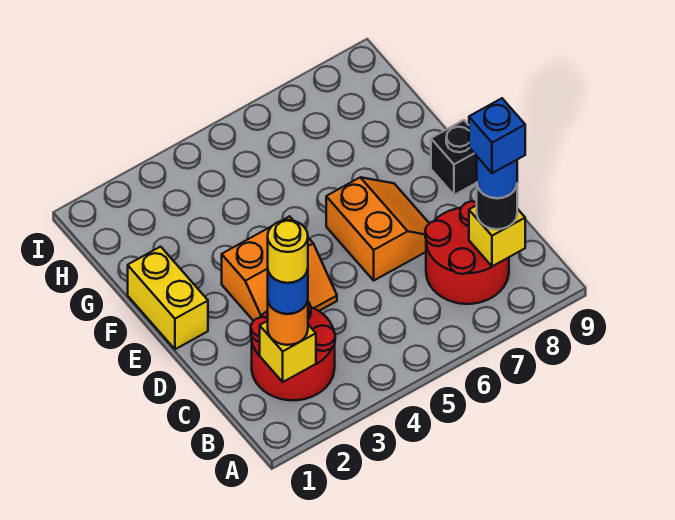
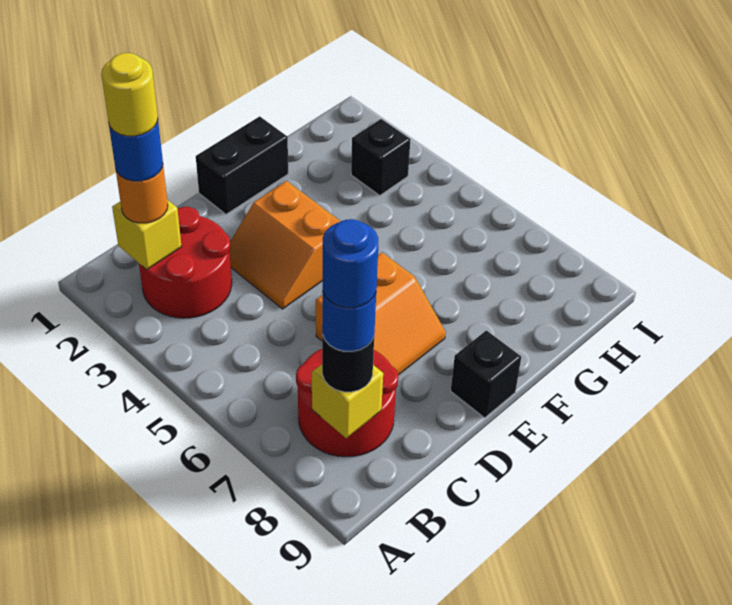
blue brick B8 level 5 -> blue round brick B8 level 5
yellow brick E1:F1 level 1 -> black brick E1:F1 level 1
none -> black brick H3 level 1

